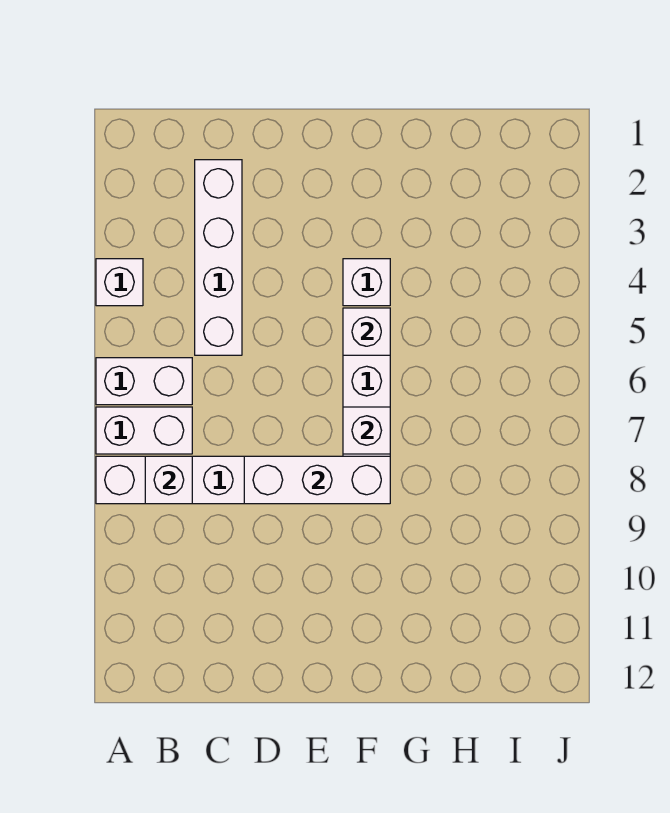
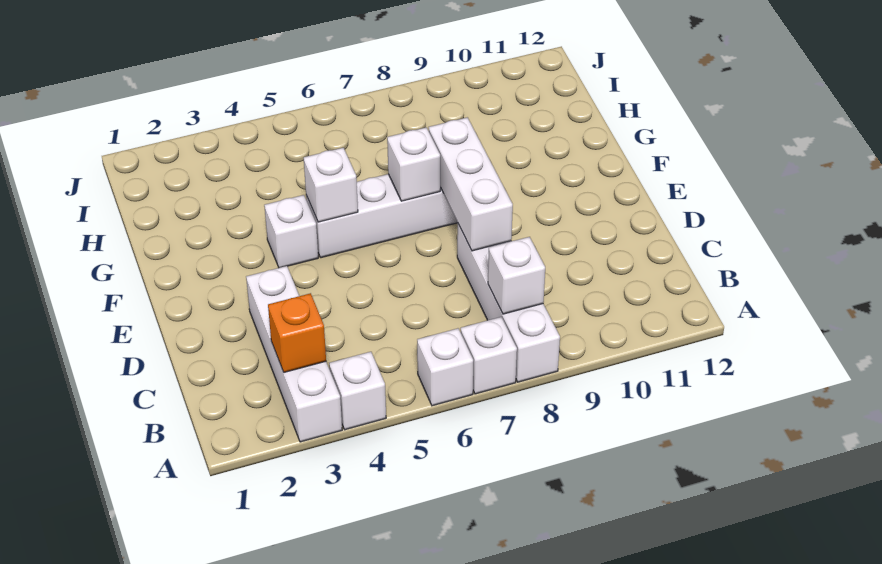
white brick A6:B6 level 1 -> white brick A6 level 1
white brick A7:B7 level 1 -> white brick A7 level 1
none -> orange brick B3 level 2
white brick C2:C5 level 1 -> white brick A3:D3 level 1

